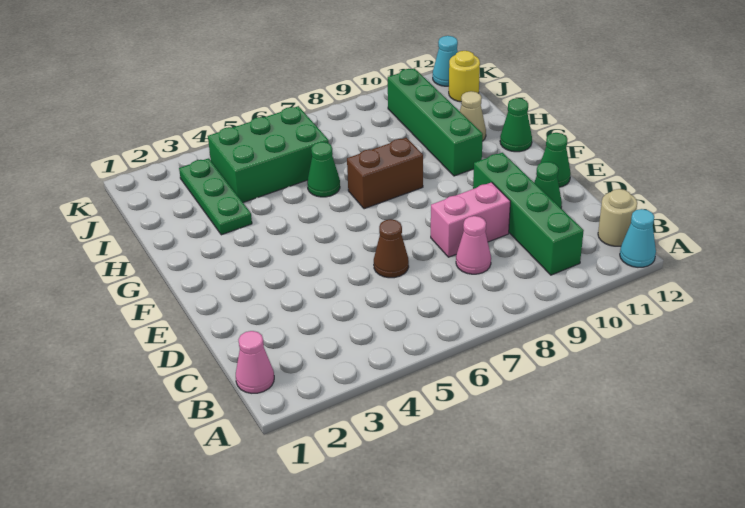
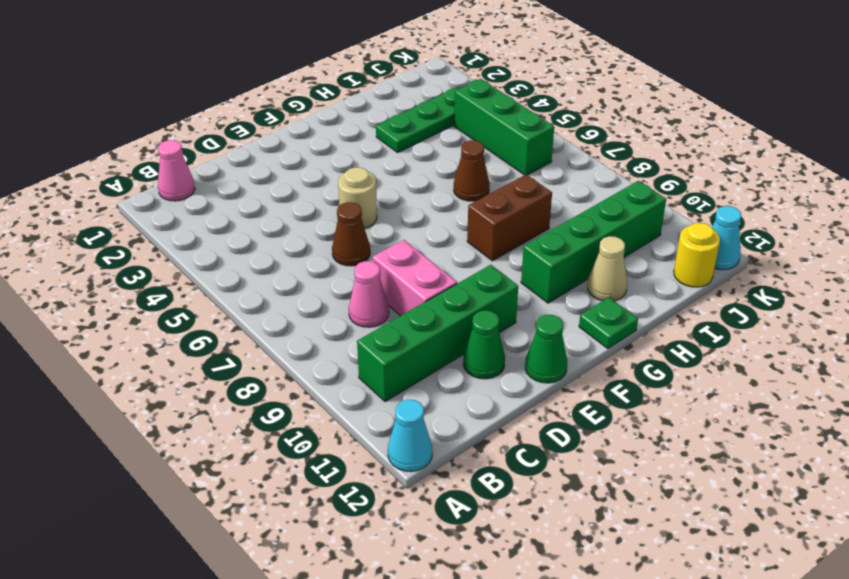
tan round brick B12 level 1 -> tan round brick E5 level 1
brown brick G7:G8 level 1 -> brown brick G8:H8 level 1
green cone G12 level 1 -> green plate G12 level 1
green cone H6 level 1 -> brown cone H6 level 1
green brick I4:J6 level 1 -> green brick J4:J6 level 1

